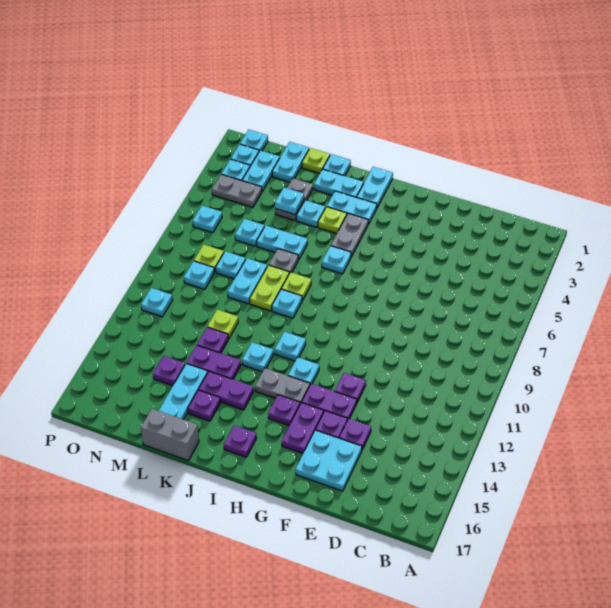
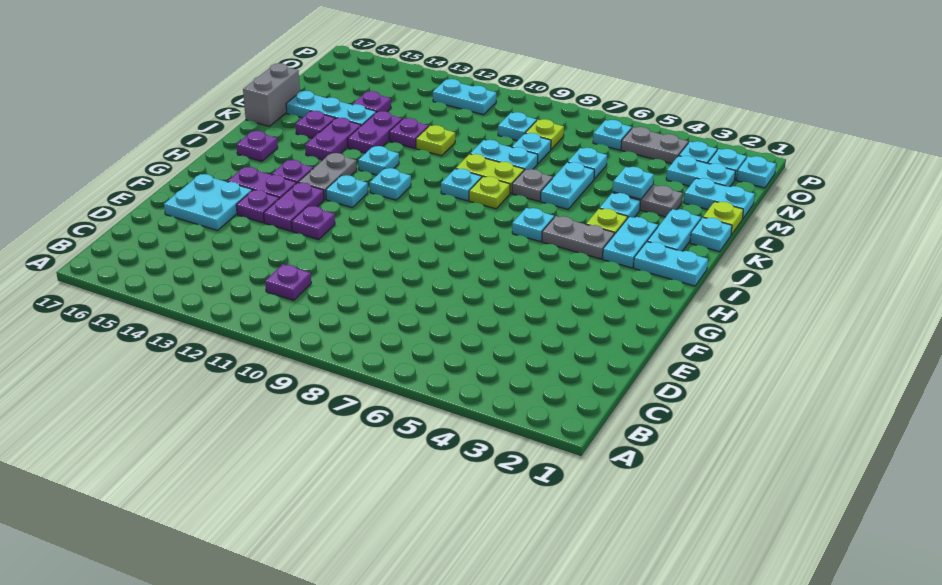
purple plate E14 level 1 -> purple plate C11 level 1
grey plate N4:O4 level 1 -> grey plate O4:O5 level 1
cyan plate O11 level 1 -> cyan plate O11:O12 level 1

